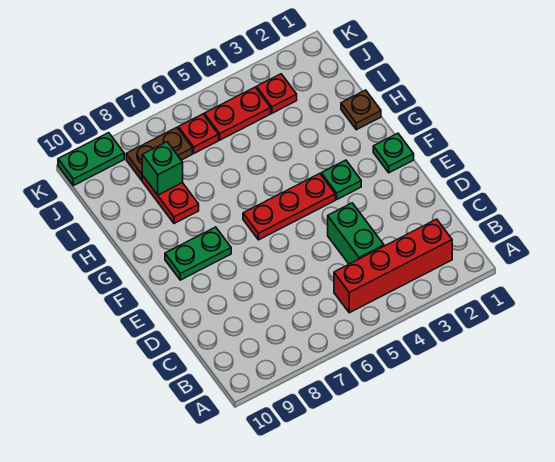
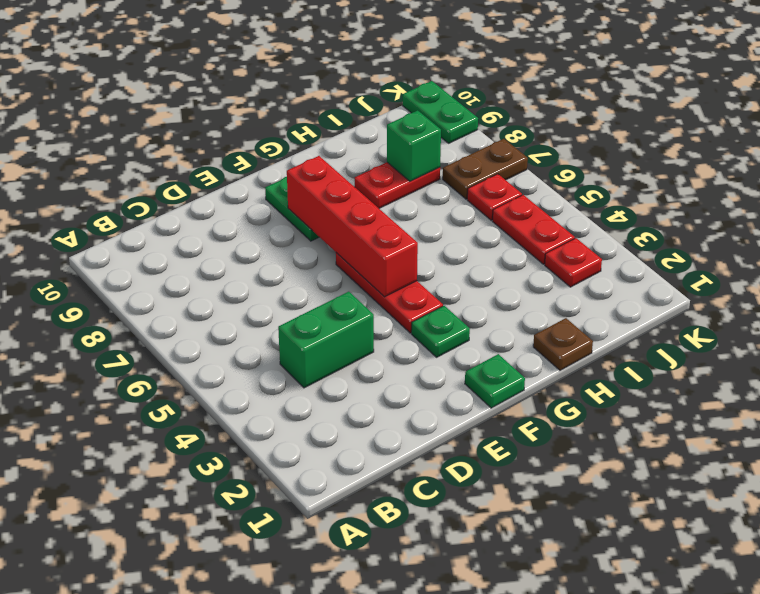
red brick B2:B5 level 1 -> red brick F5:F8 level 2
brown plate J7:J8 level 1 -> brown plate J7:K7 level 1

